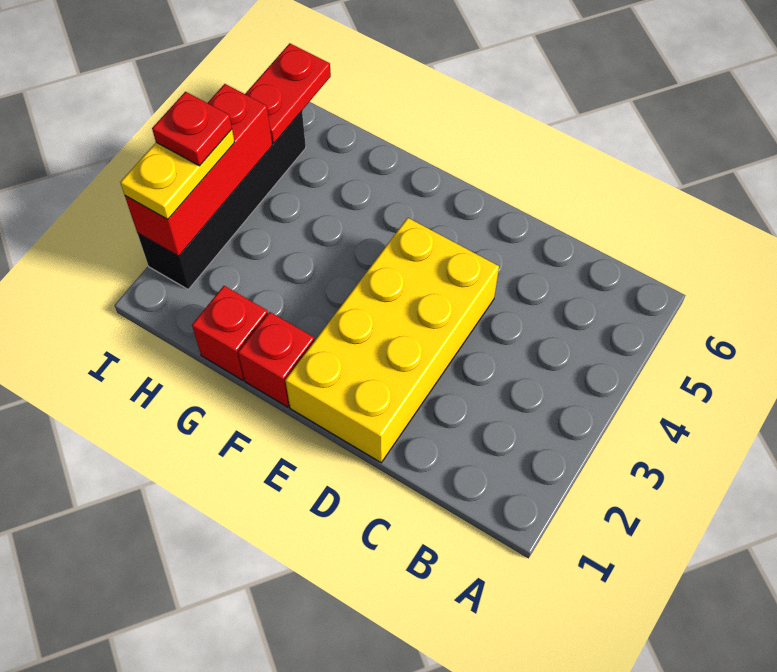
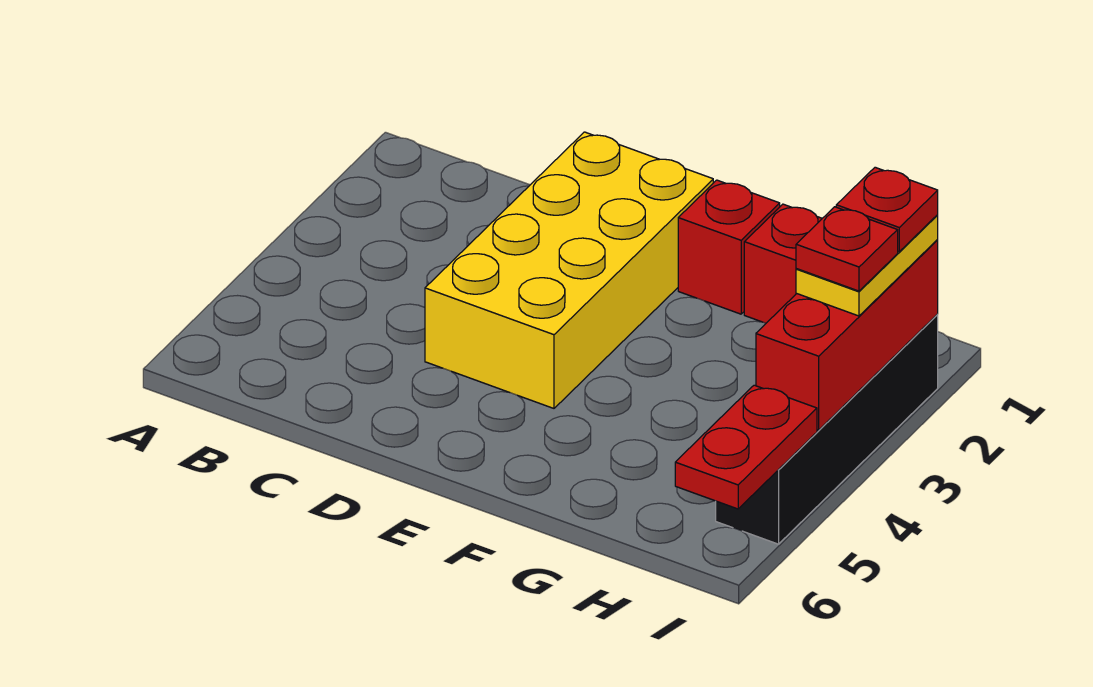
none -> red plate I2 level 4

